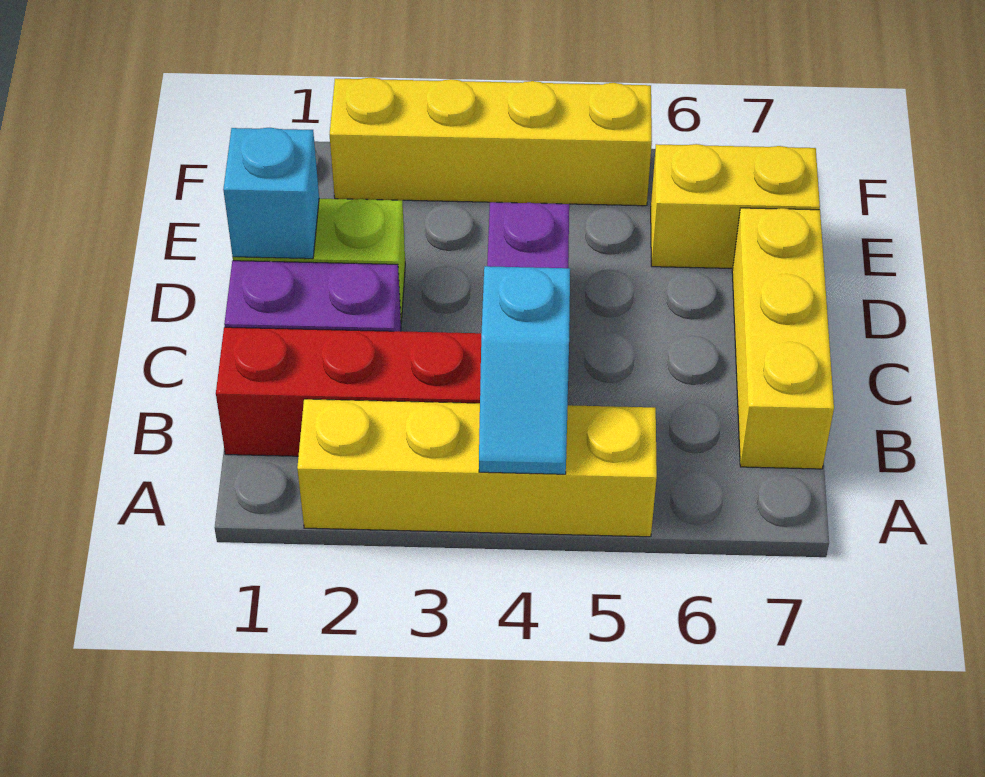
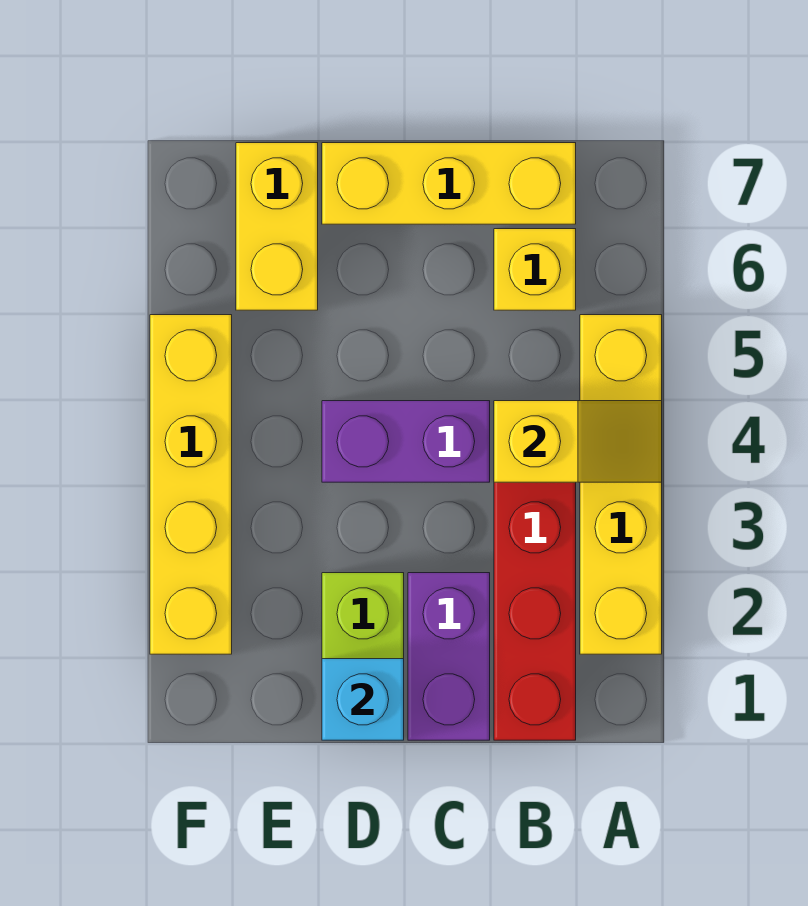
cyan slope A4:B4 level 2 top B -> yellow slope A4:B4 level 2 top B
none -> yellow brick B6 level 1

